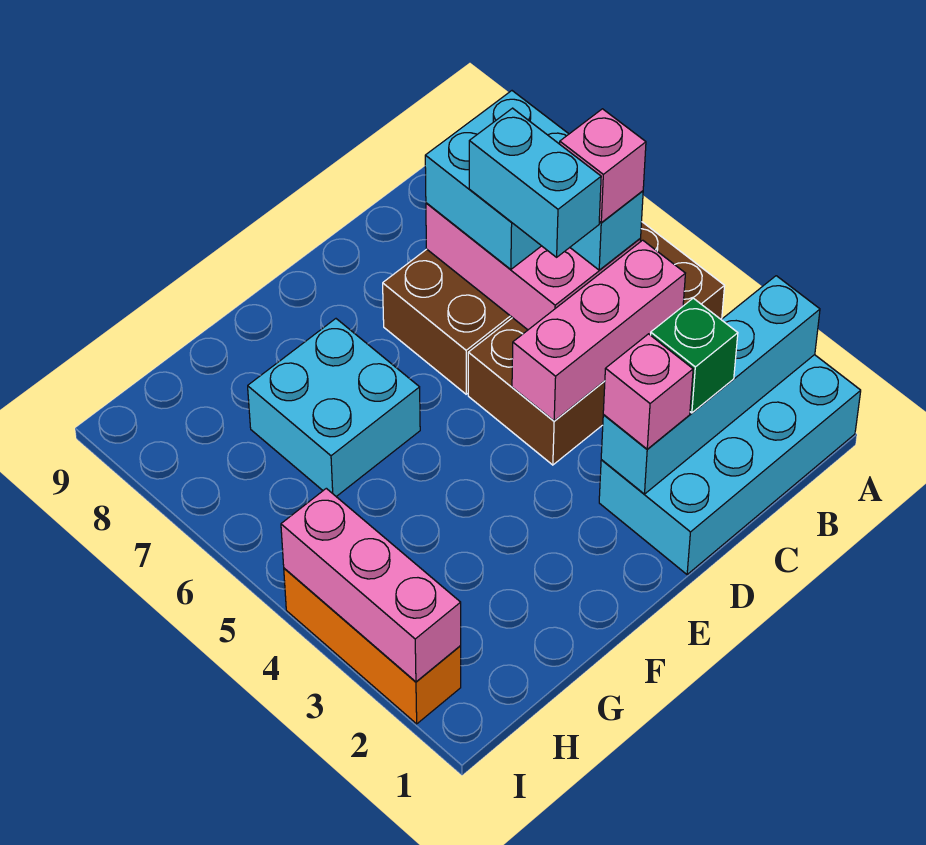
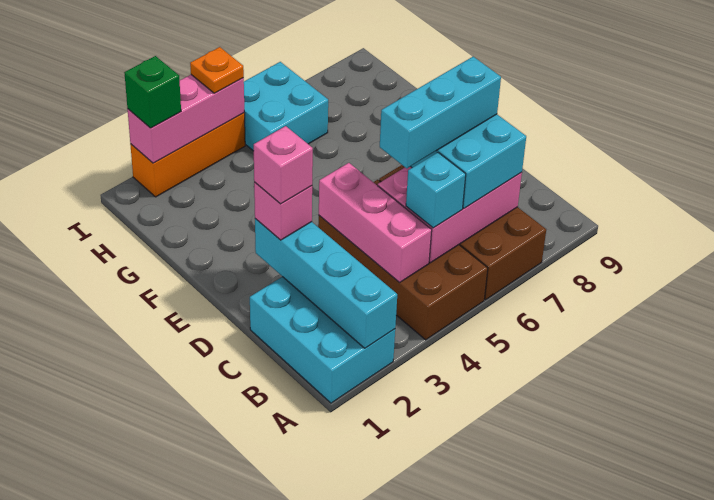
cyan brick A1:D2 level 1 -> cyan brick A1:C2 level 1
pink brick B5 level 4 -> pink brick D2 level 4
green brick C2 level 3 -> green brick I2 level 3
cyan brick C5:C6 level 4 -> cyan brick C5:C7 level 4
cyan brick F6:G7 level 1 -> cyan brick H5:I6 level 1
none -> orange plate I4 level 3

